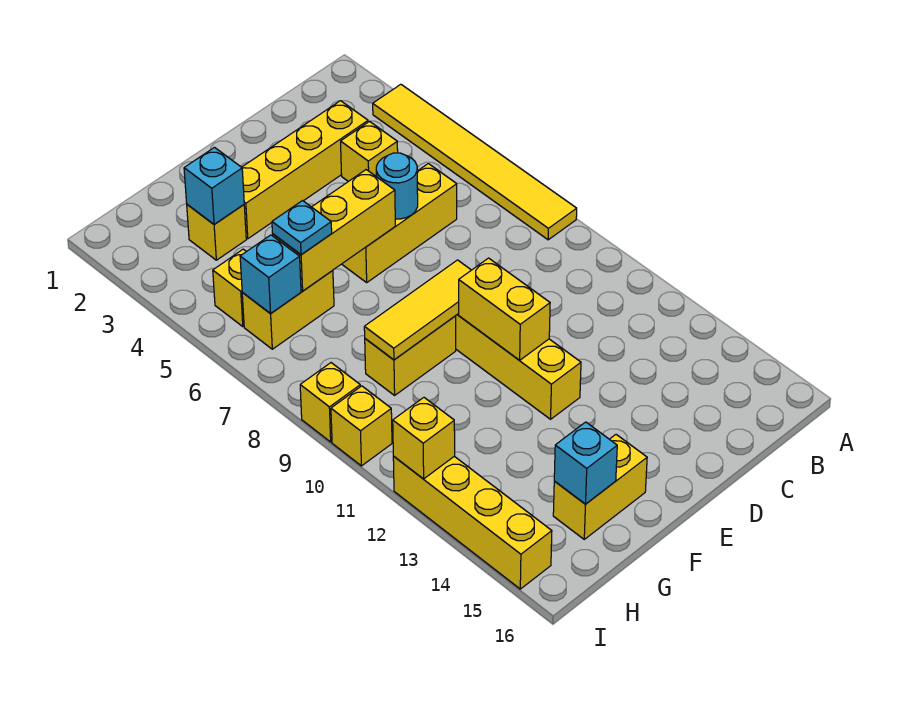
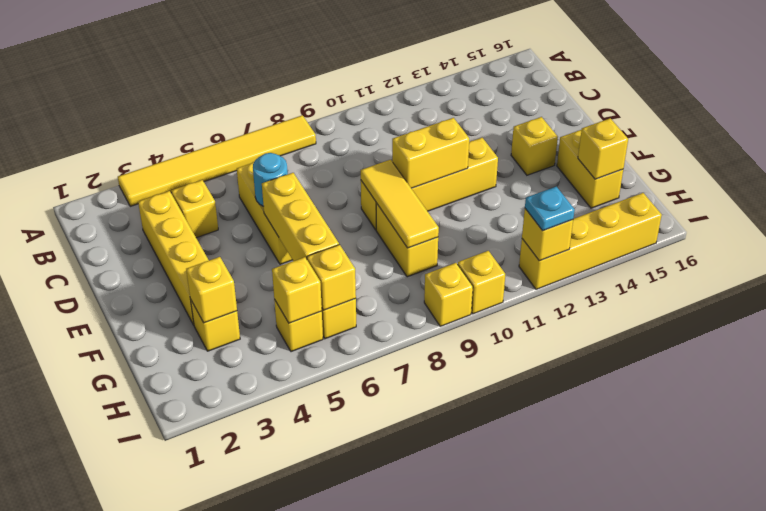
none -> yellow brick E14 level 1
cyan brick G3 level 2 -> yellow brick G3 level 2
cyan plate G6 level 3 -> cyan plate I12 level 3
cyan brick G15 level 2 -> yellow brick G15 level 2
none -> yellow brick H5 level 2
cyan brick H6 level 2 -> yellow brick H6 level 2

